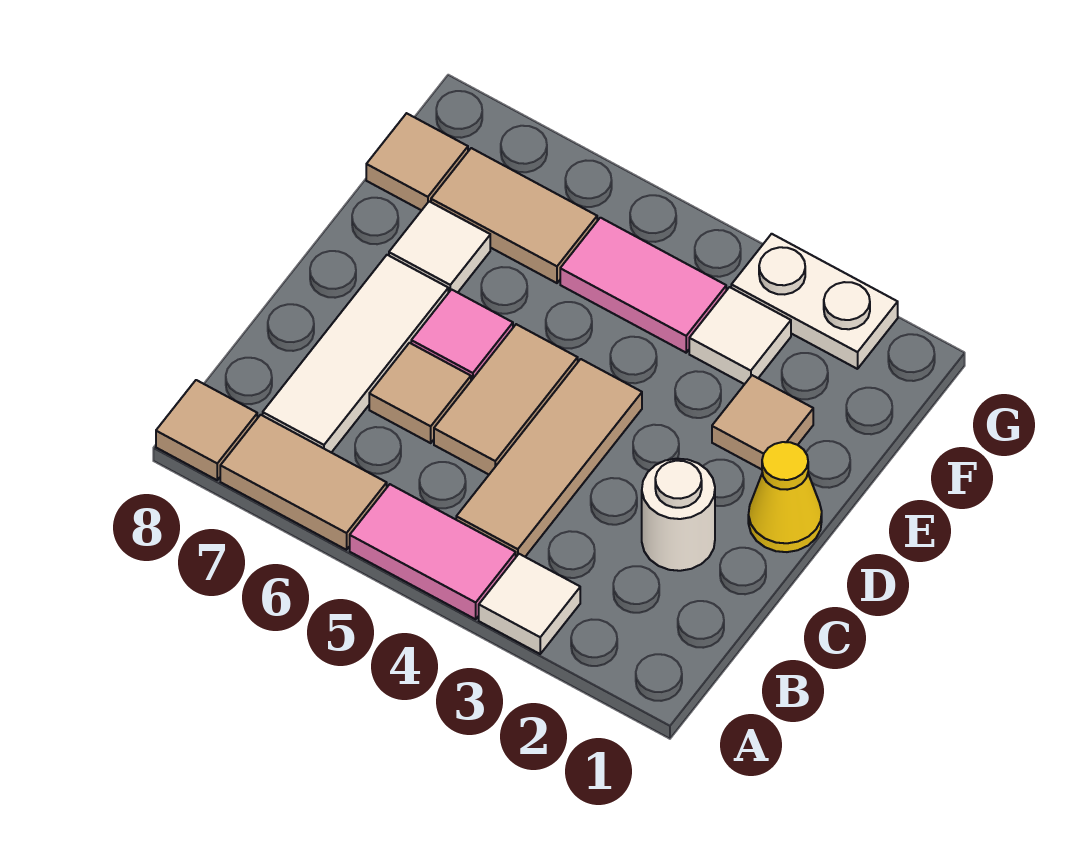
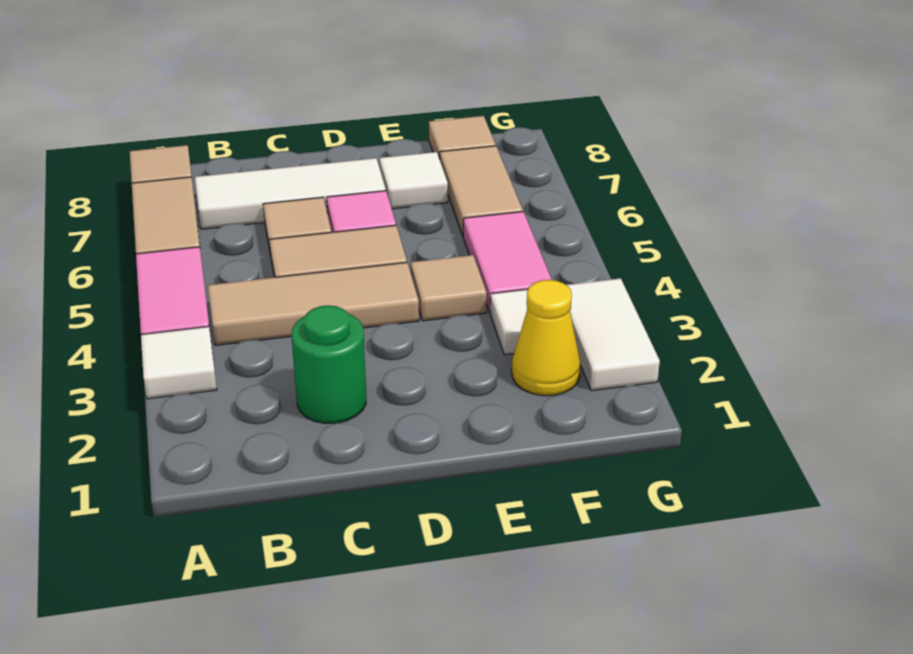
white round brick C2 level 1 -> green round brick C2 level 1
yellow cone D1 level 1 -> yellow cone F2 level 1
tan tile E2 level 1 -> tan tile E4 level 1
white plate G2:G3 level 1 -> white tile G2:G3 level 1

